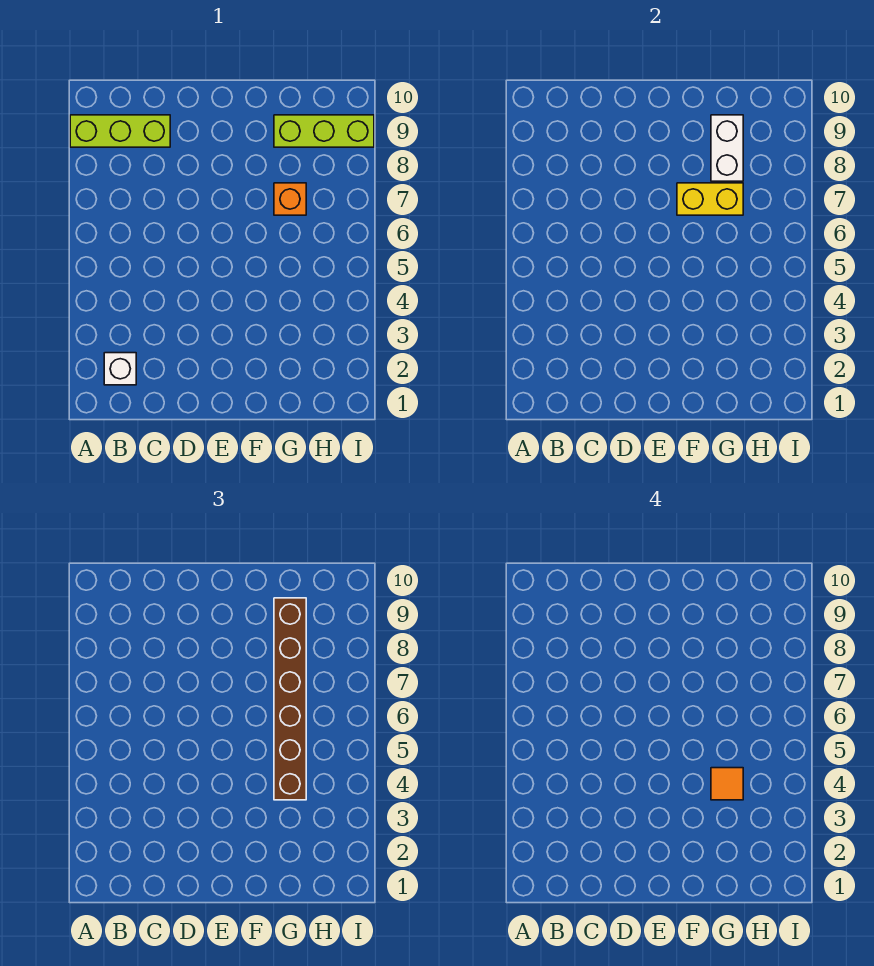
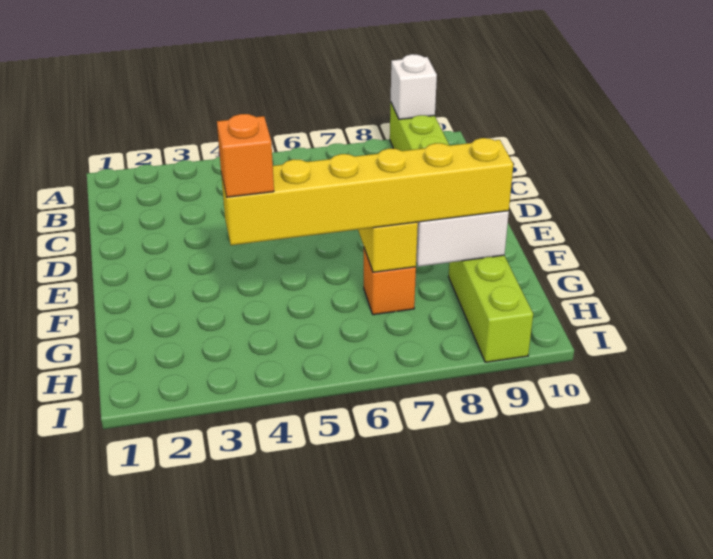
white brick B2 level 1 -> white brick A9 level 2
brown brick G4:G9 level 3 -> yellow brick G4:G9 level 3
orange tile G4 level 4 -> orange brick G4 level 4

